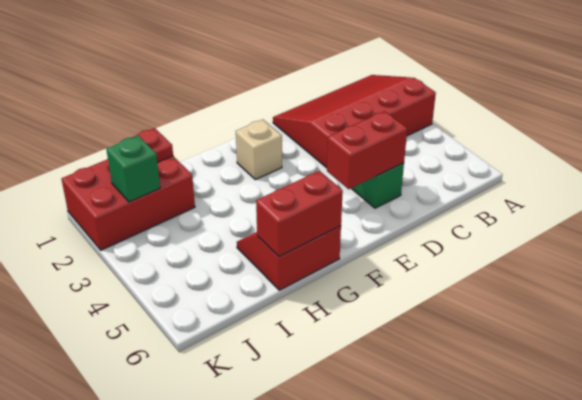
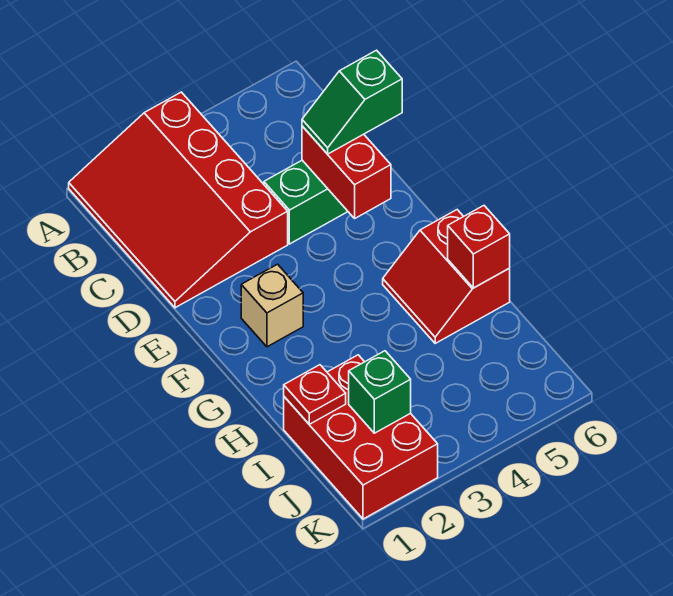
none -> green slope D5:D6 level 3 top 6
red brick G6:H6 level 2 -> red brick H6 level 2

